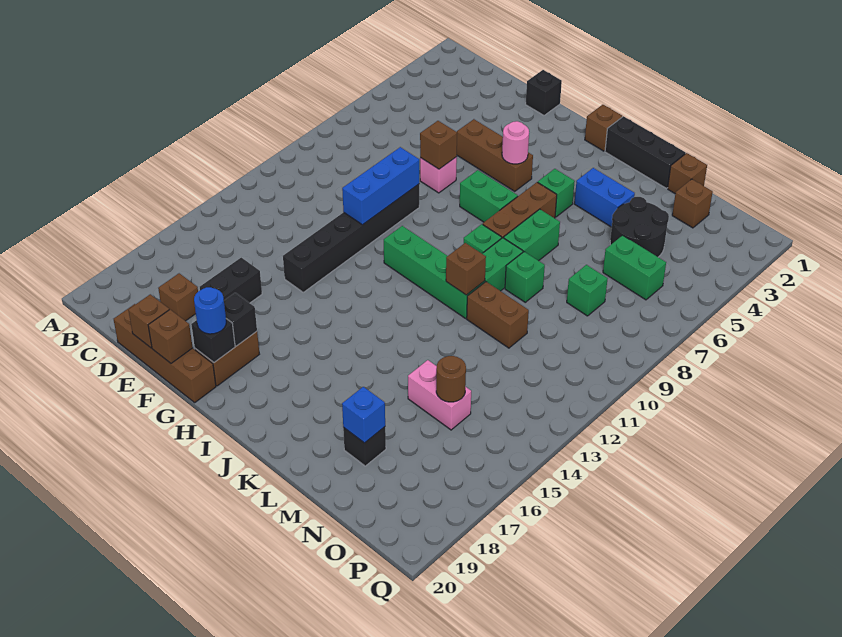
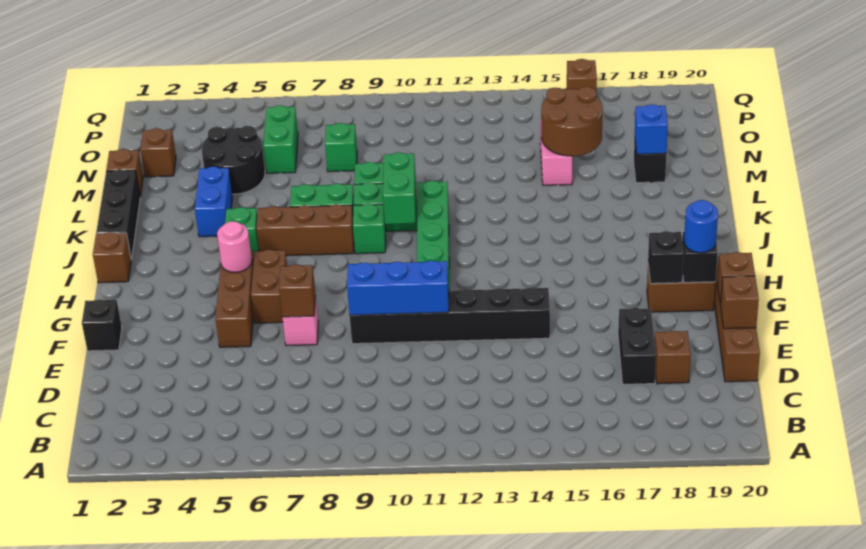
black brick E16:E17 level 1 -> black brick D17:E17 level 1
green brick H7:I7 level 1 -> green brick J10:K10 level 2
brown brick K11 level 2 -> brown brick Q16 level 1
brown brick L11:M11 level 1 -> brown brick G6:H6 level 1
brown round brick N15 level 2 -> brown round brick M15:N16 level 2

